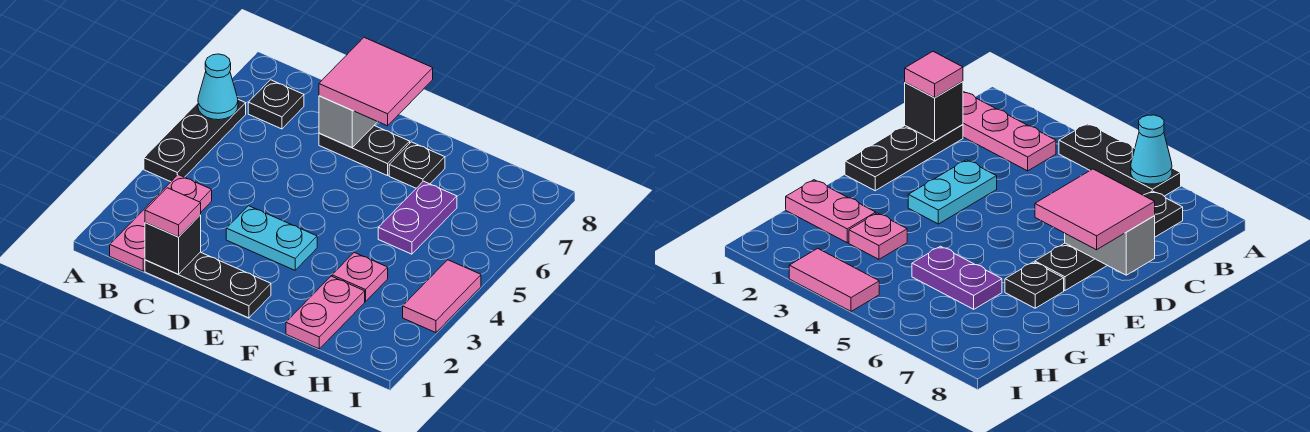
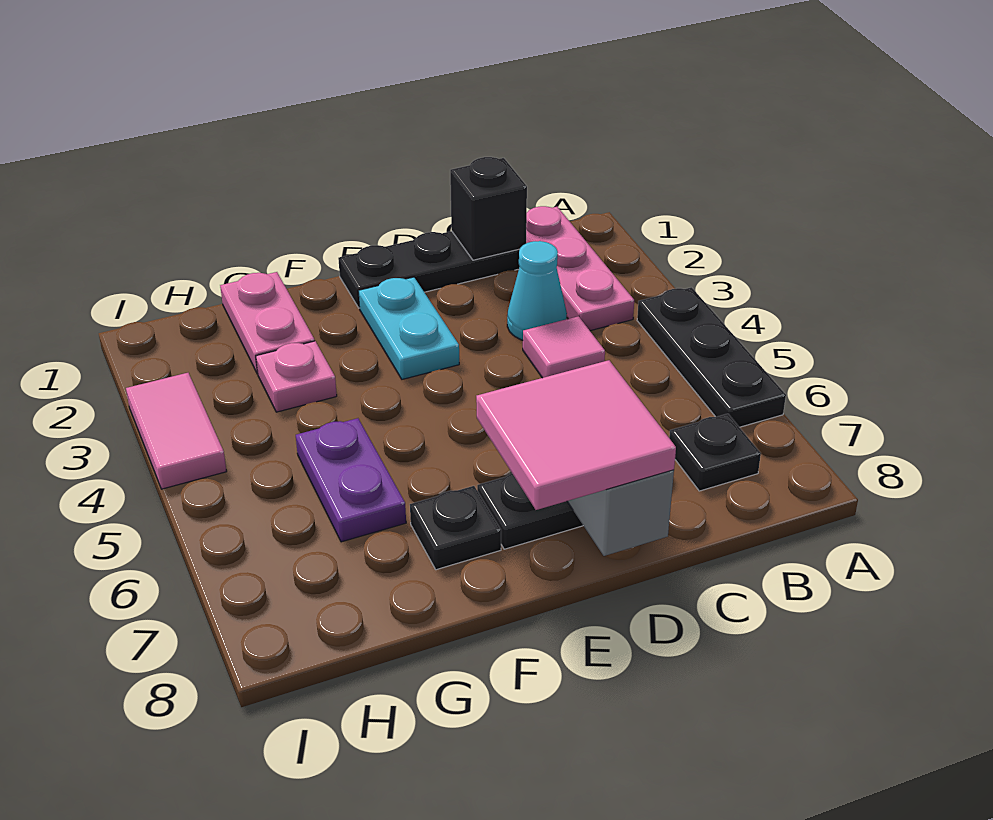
cyan cone A6 level 2 -> cyan cone C3 level 1
pink tile C1 level 3 -> pink tile C4 level 1
cyan plate D3:E3 level 1 -> cyan plate E2:E3 level 1

